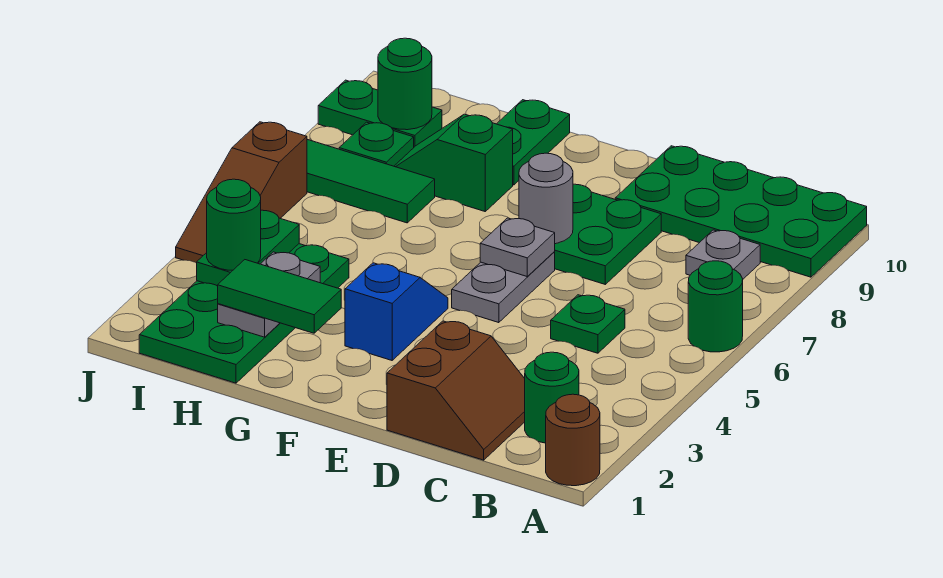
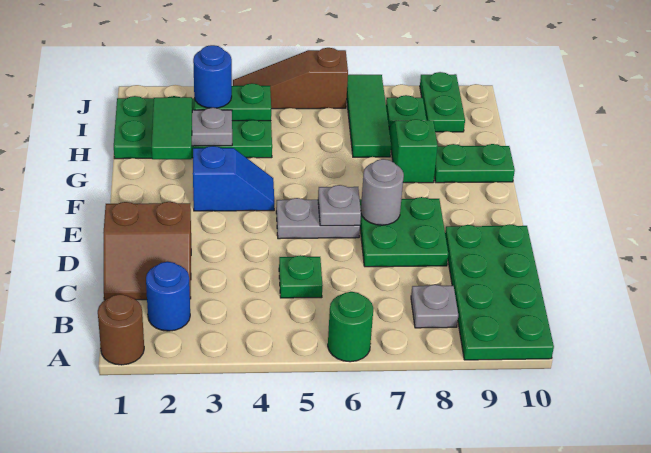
green round brick B2 level 1 -> blue round brick B2 level 1
green round brick I3 level 3 -> blue round brick I3 level 3
green round brick I9 level 2 -> none

